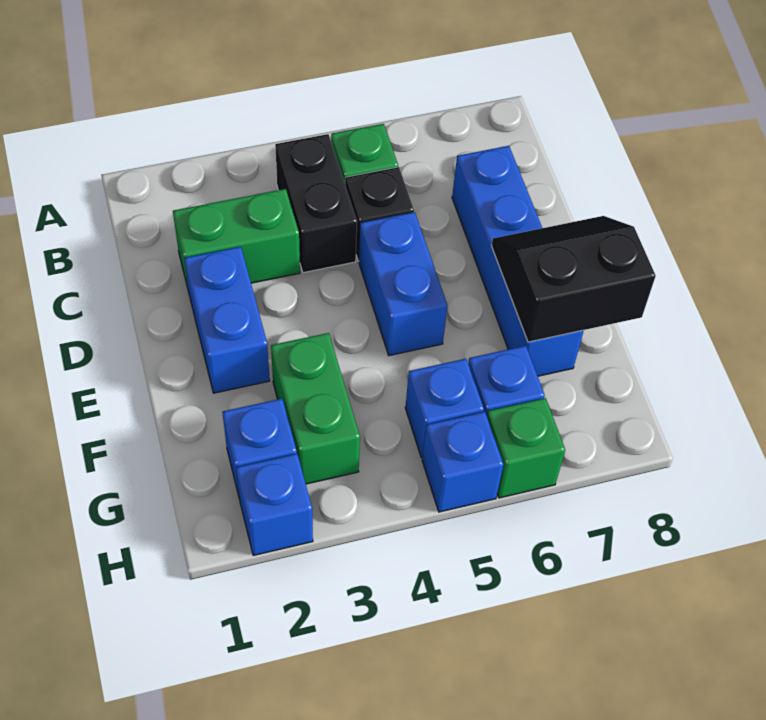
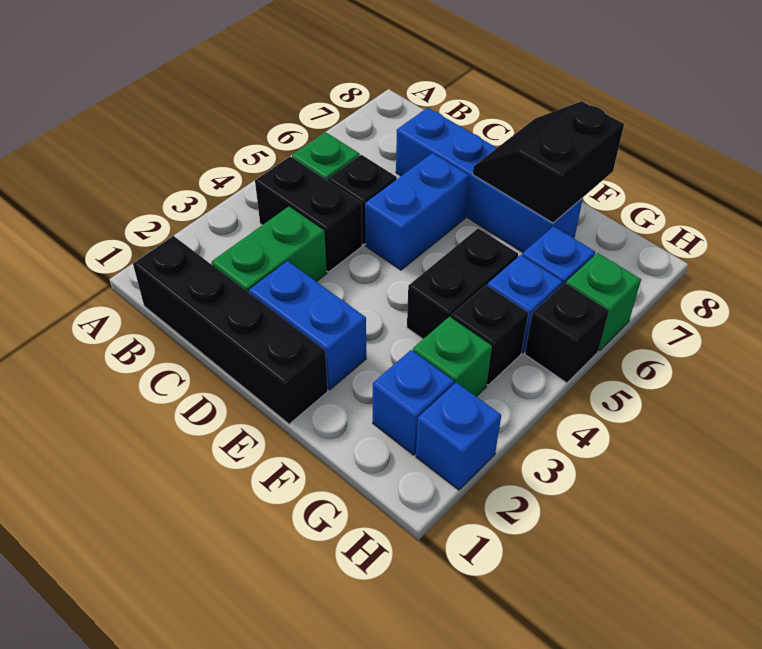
none -> black brick B1:E1 level 1
blue brick D5:E5 level 1 -> blue brick D5:D6 level 1
green brick F3:G3 level 1 -> green brick G3 level 1
none -> black brick F4:F5 level 1
none -> black brick G4 level 1
blue brick H5 level 1 -> black brick H5 level 1

